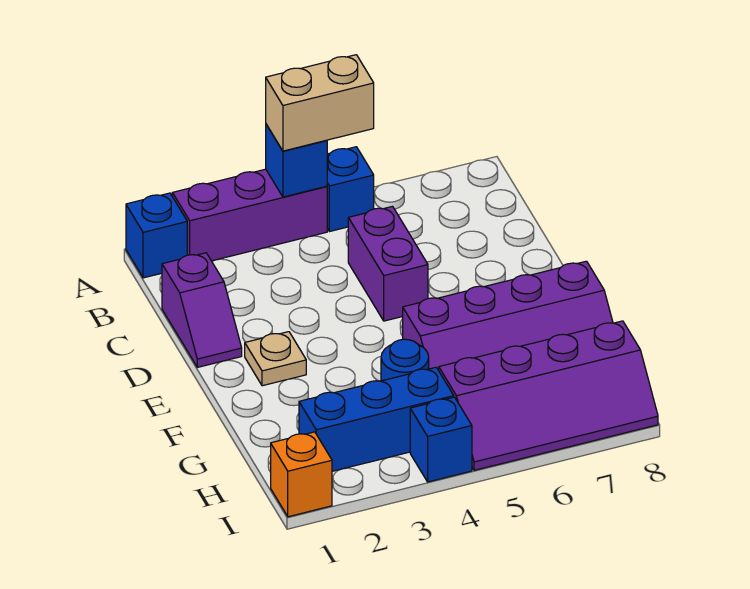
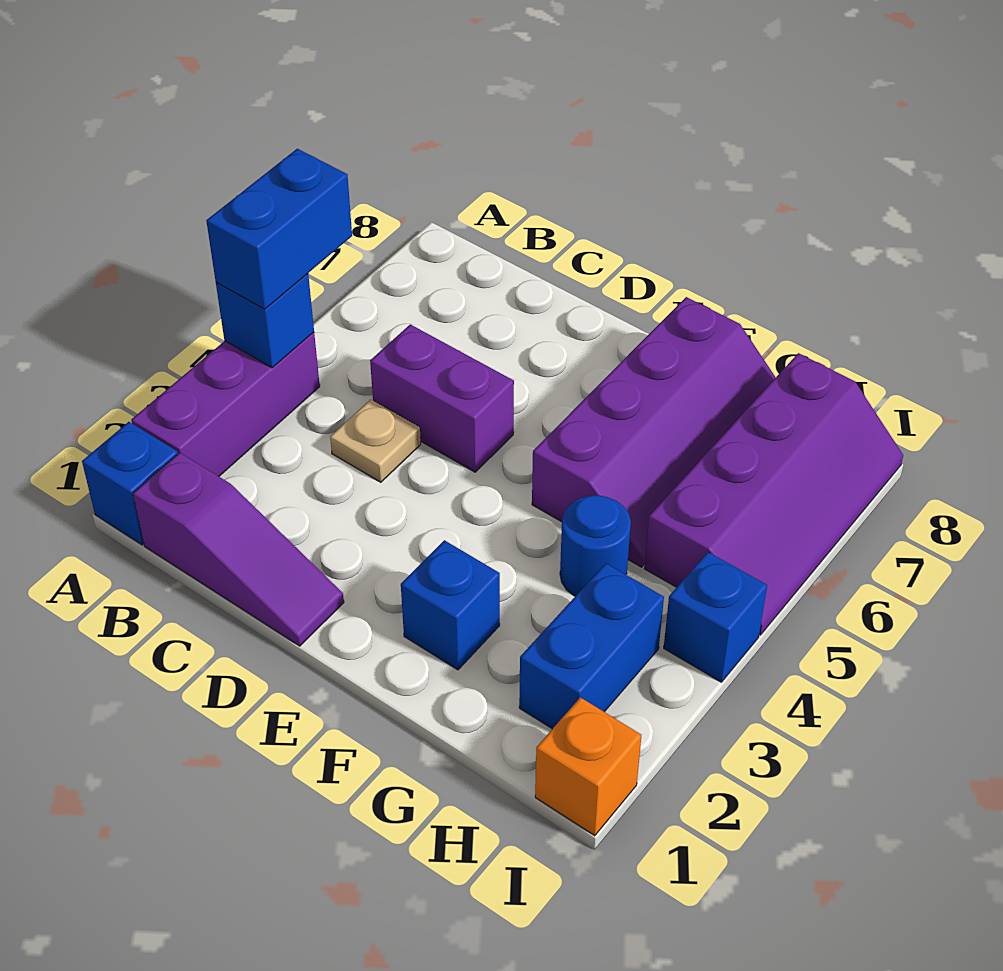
tan brick A4:A5 level 3 -> blue brick A4:A5 level 3
blue brick A5 level 1 -> blue brick F2 level 1
purple slope C1:D1 level 1 top C -> purple slope B1:D1 level 1 top B
tan plate E2 level 1 -> tan plate C4 level 1
blue brick H2:H4 level 1 -> blue brick H2:H3 level 1

